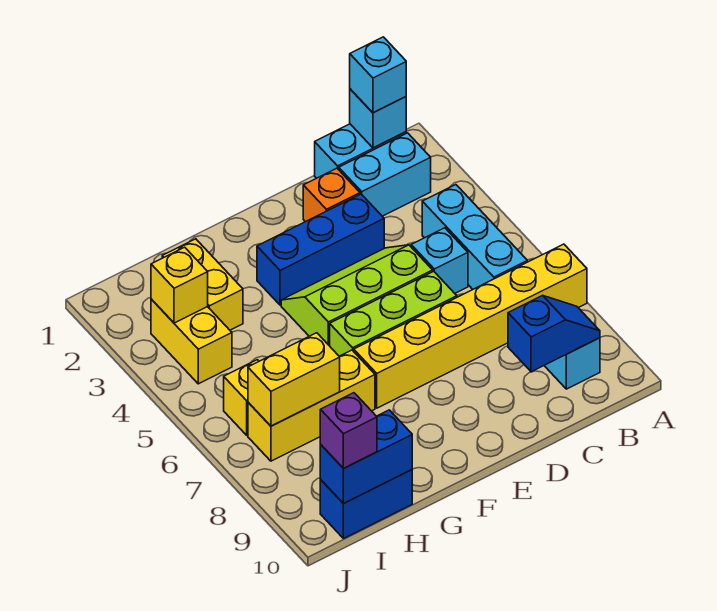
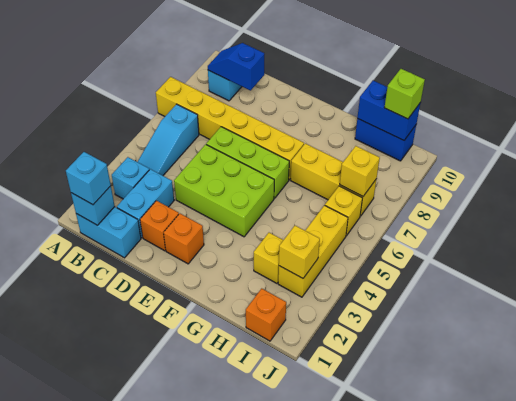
cyan brick B2:C2 level 1 -> cyan brick C2:C3 level 1
cyan brick B4:B6 level 1 -> cyan slope B4:B6 level 1 top 6
cyan brick C5 level 1 -> cyan brick B3 level 1
blue brick D3:F3 level 1 -> none
lime slope D4:F5 level 1 top 5 -> lime brick D4:F5 level 1
none -> orange brick E2 level 1
yellow brick H2:H3 level 1 -> yellow brick H3 level 1
yellow brick H7:I7 level 2 -> yellow brick I7 level 2
none -> orange brick I1 level 1
yellow brick I3:I4 level 1 -> yellow brick I3:I5 level 1
purple brick I10 level 3 -> lime brick I10 level 3

